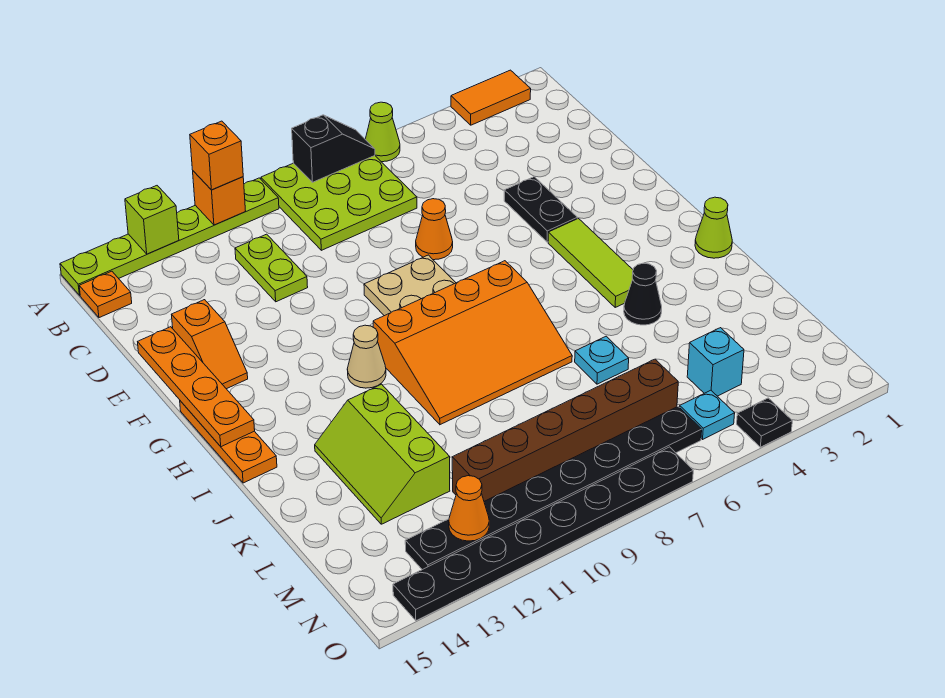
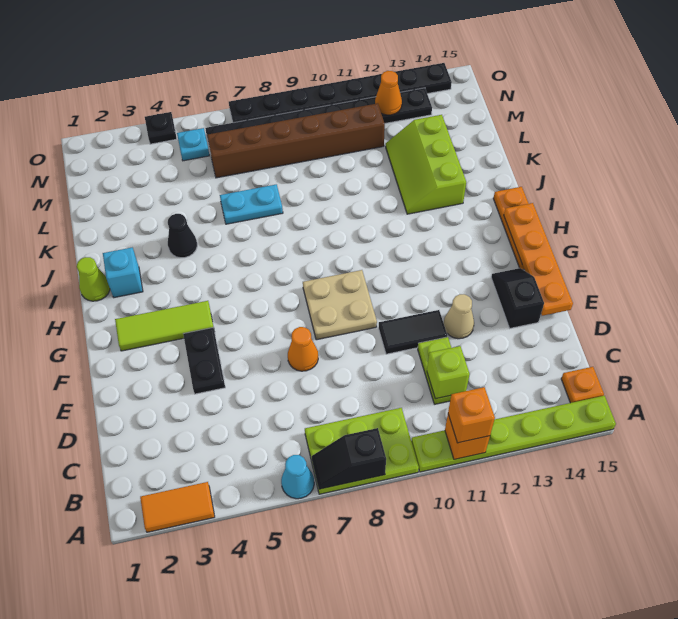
lime cone A6 level 1 -> cyan cone A6 level 1
lime plate A7:C9 level 1 -> lime plate A7:B9 level 1
lime brick A13 level 2 -> lime brick C11 level 2
none -> black tile E10:E11 level 1
orange slope E14:F14 level 1 top E -> black slope E14:F14 level 1 top E
lime tile G4:I4 level 1 -> lime tile G2:G4 level 1
orange slope H7:J10 level 1 top H -> none
tan cone H11 level 1 -> tan cone E12 level 1
lime slope J12:L13 level 1 top 12 -> lime slope J12:L13 level 1 top 13
cyan plate K6 level 1 -> cyan plate K6:K7 level 1
cyan brick M4 level 1 -> cyan brick I2 level 1

